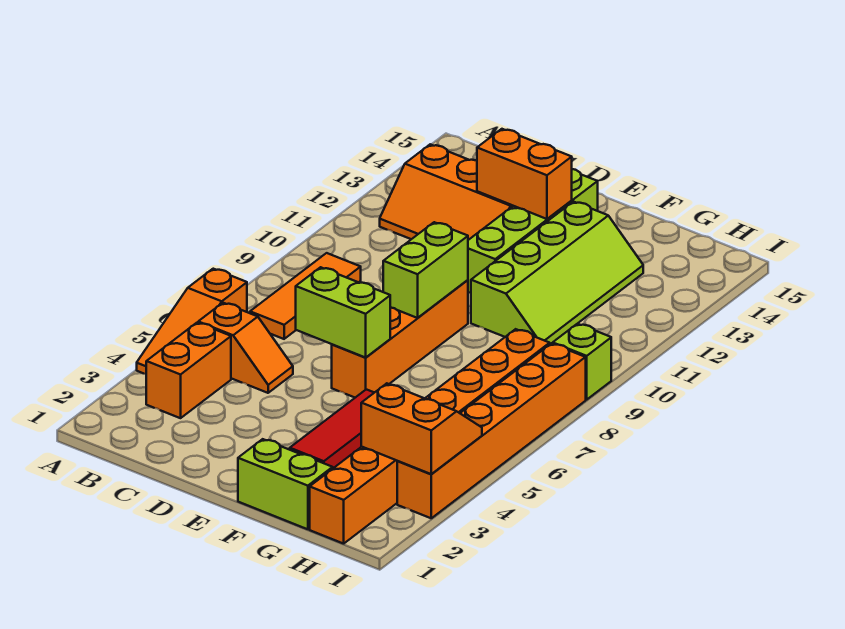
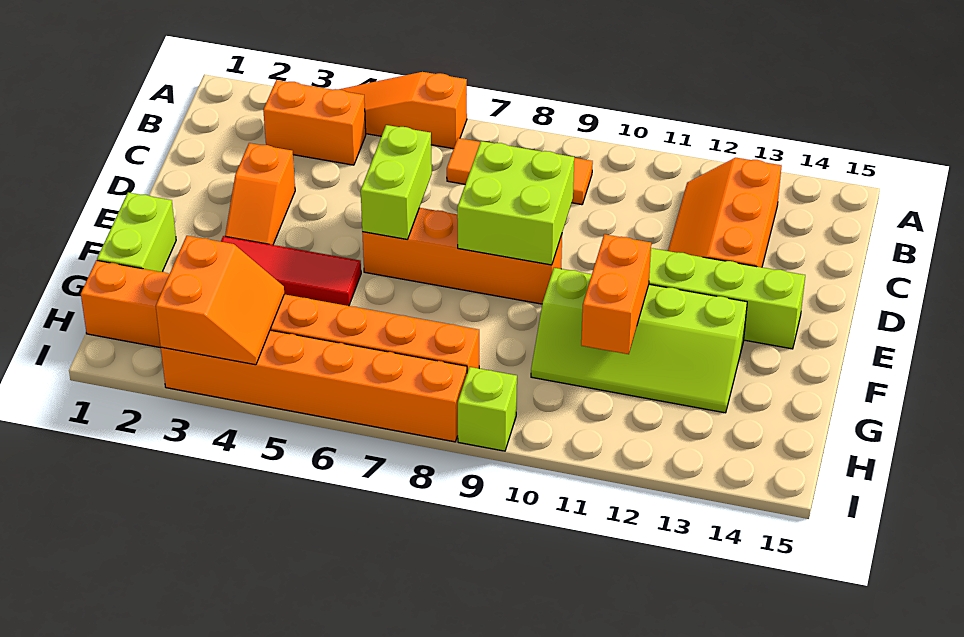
orange slope B5:C5 level 1 top B -> orange slope D3:E3 level 1 top D
orange brick D13:E13 level 2 -> orange brick F11:G11 level 2
lime brick E8:E9 level 2 -> lime brick D8:E9 level 2

